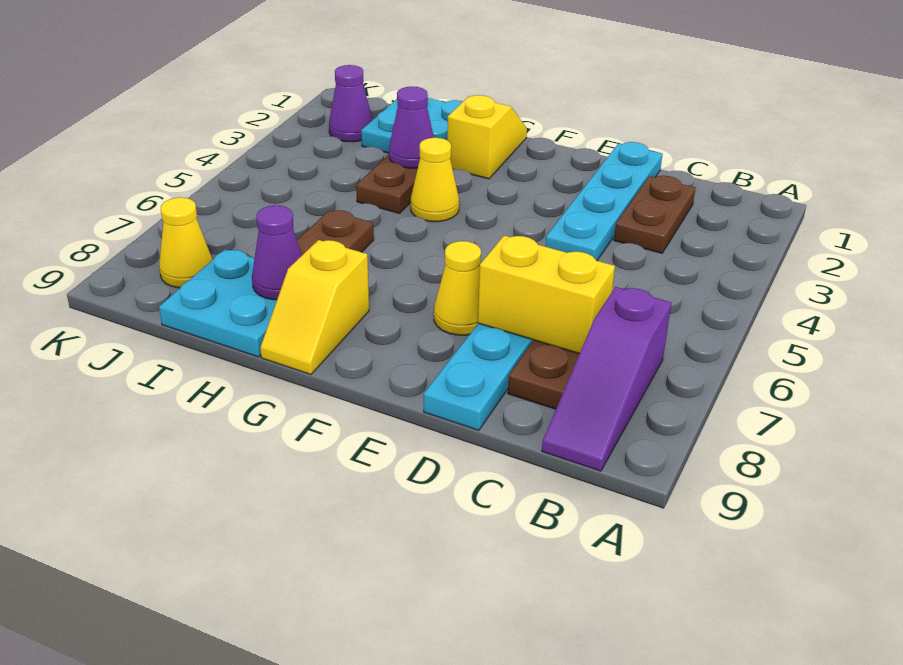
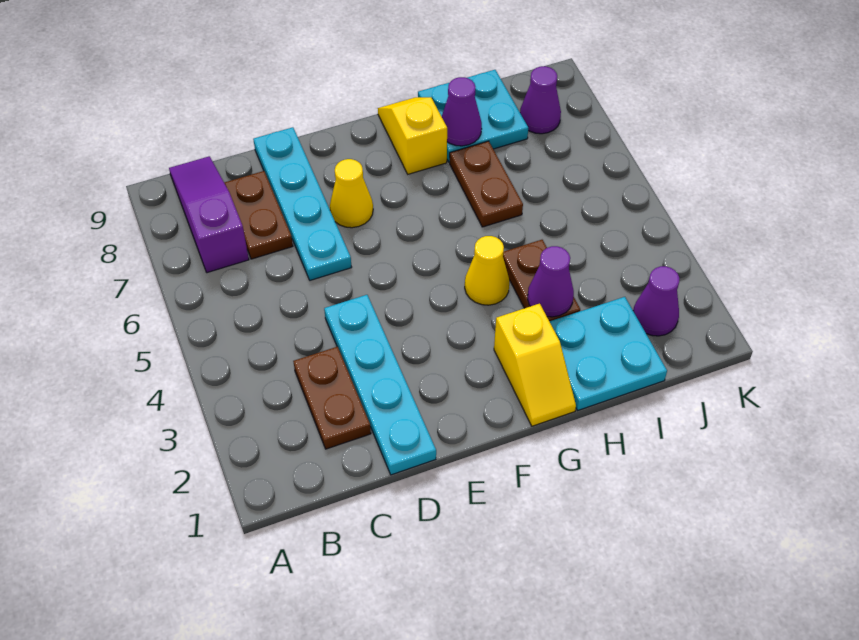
yellow brick C7:D7 level 2 -> none
yellow cone J8 level 1 -> purple cone J8 level 1

